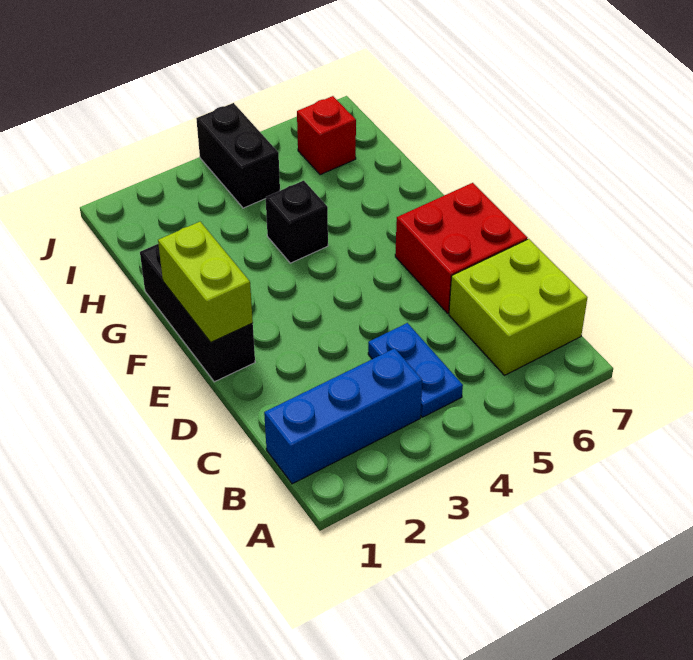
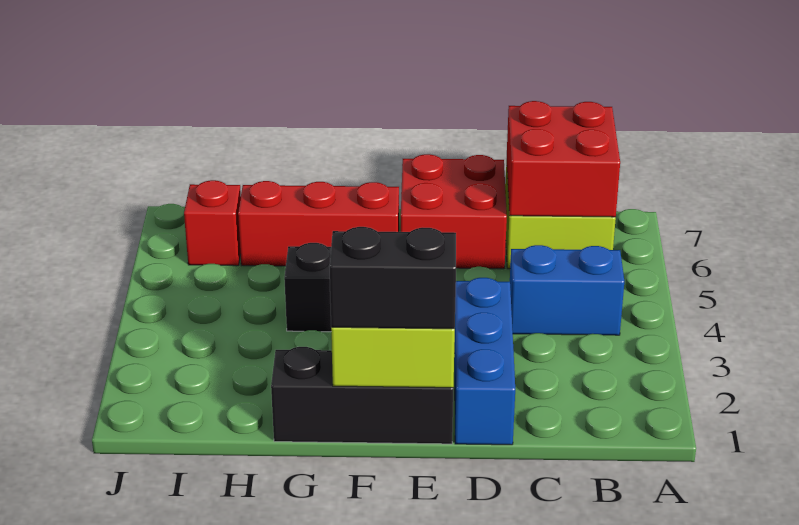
blue brick B1:B3 level 1 -> blue brick D1:D3 level 1
blue plate B4:C4 level 1 -> blue brick B4:C4 level 1
none -> red brick B6:C7 level 2
none -> red brick F6:H6 level 1
black brick I4:J4 level 1 -> black brick E1:F1 level 3

